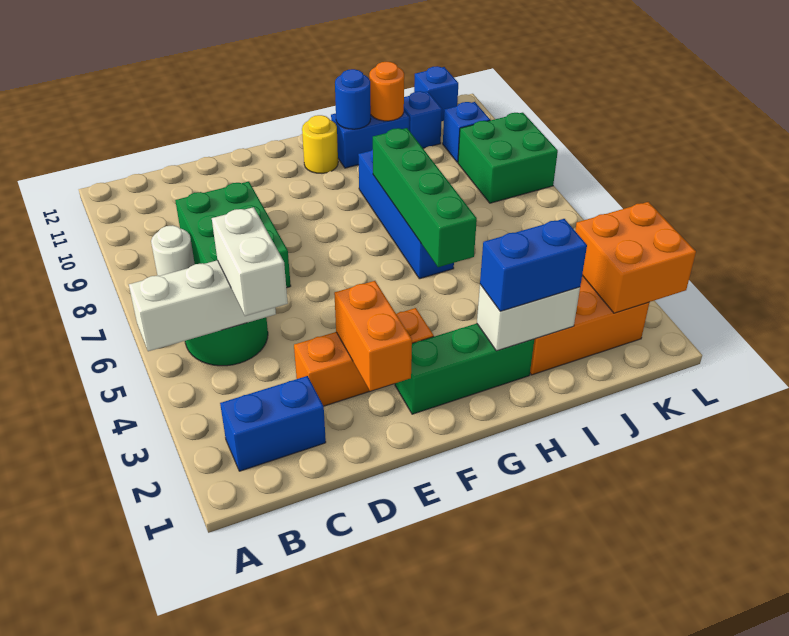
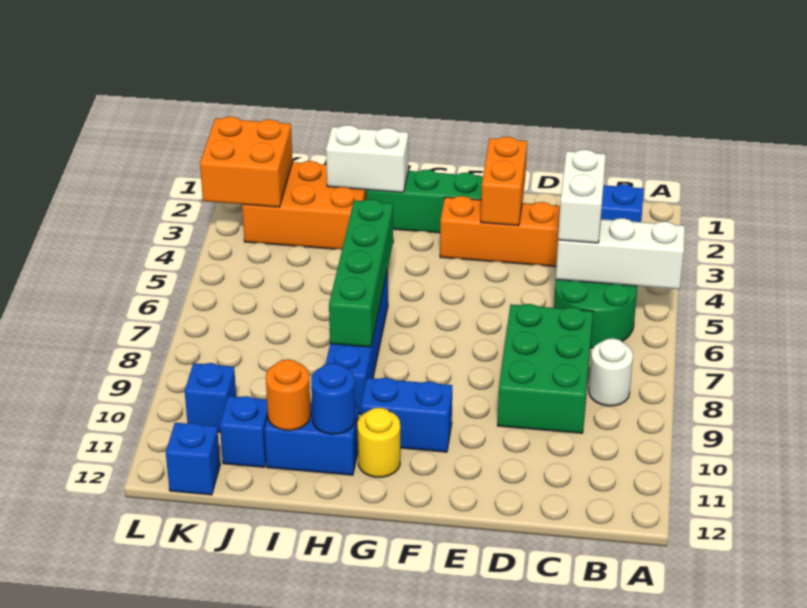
blue brick H2:I2 level 3 -> blue brick F10:G10 level 1
green brick K8:L9 level 1 -> none

